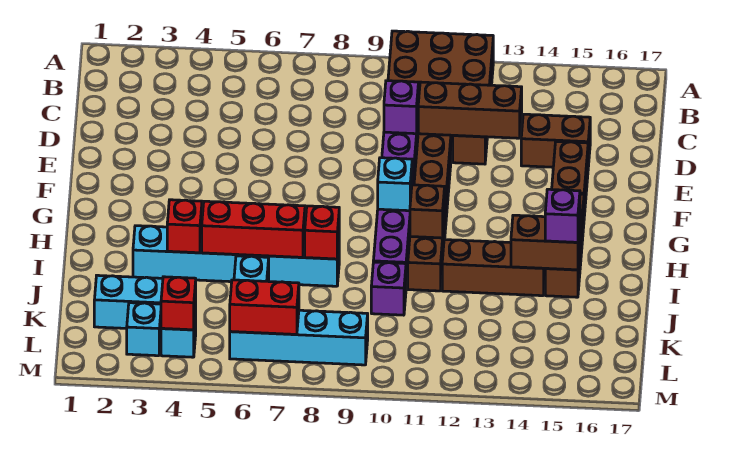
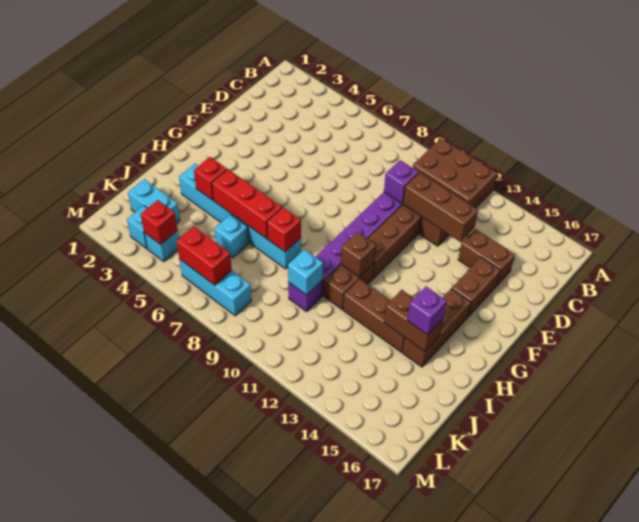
cyan brick G10 level 2 -> cyan brick J10 level 2
cyan brick L6:L9 level 1 -> cyan brick L6:L8 level 1

